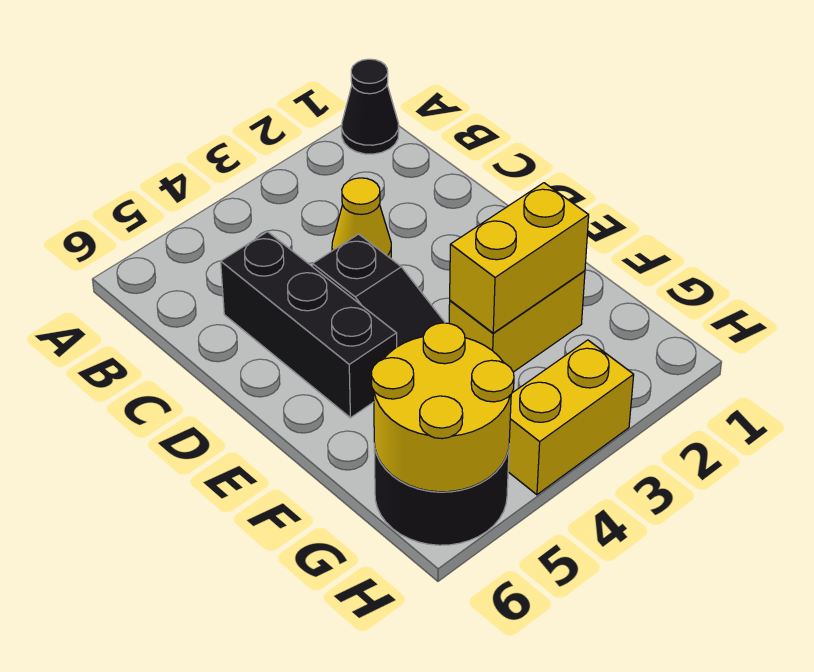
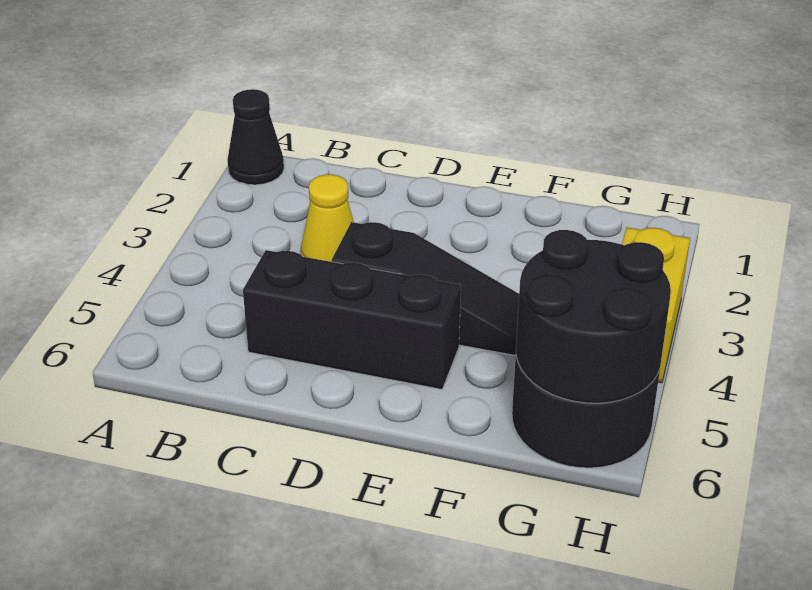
yellow brick F2:F3 level 1 -> none
yellow brick F2:F3 level 2 -> none
yellow round brick G5:H6 level 2 -> black round brick G5:H6 level 2

